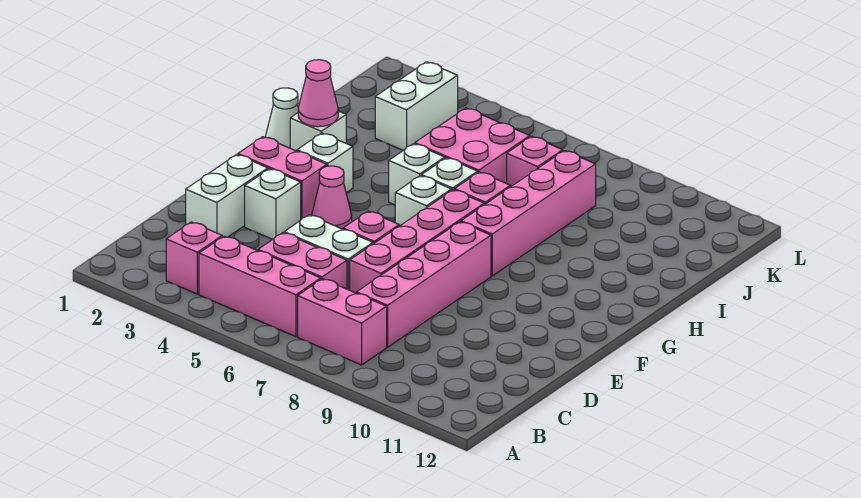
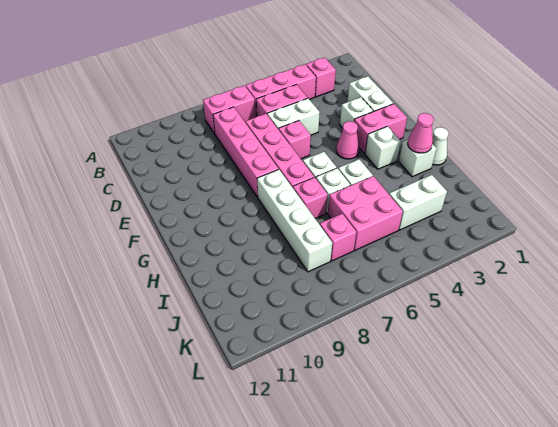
pink brick G8:J8 level 1 -> white brick G8:J8 level 1
white brick J3:K3 level 1 -> white brick J3:J4 level 1

